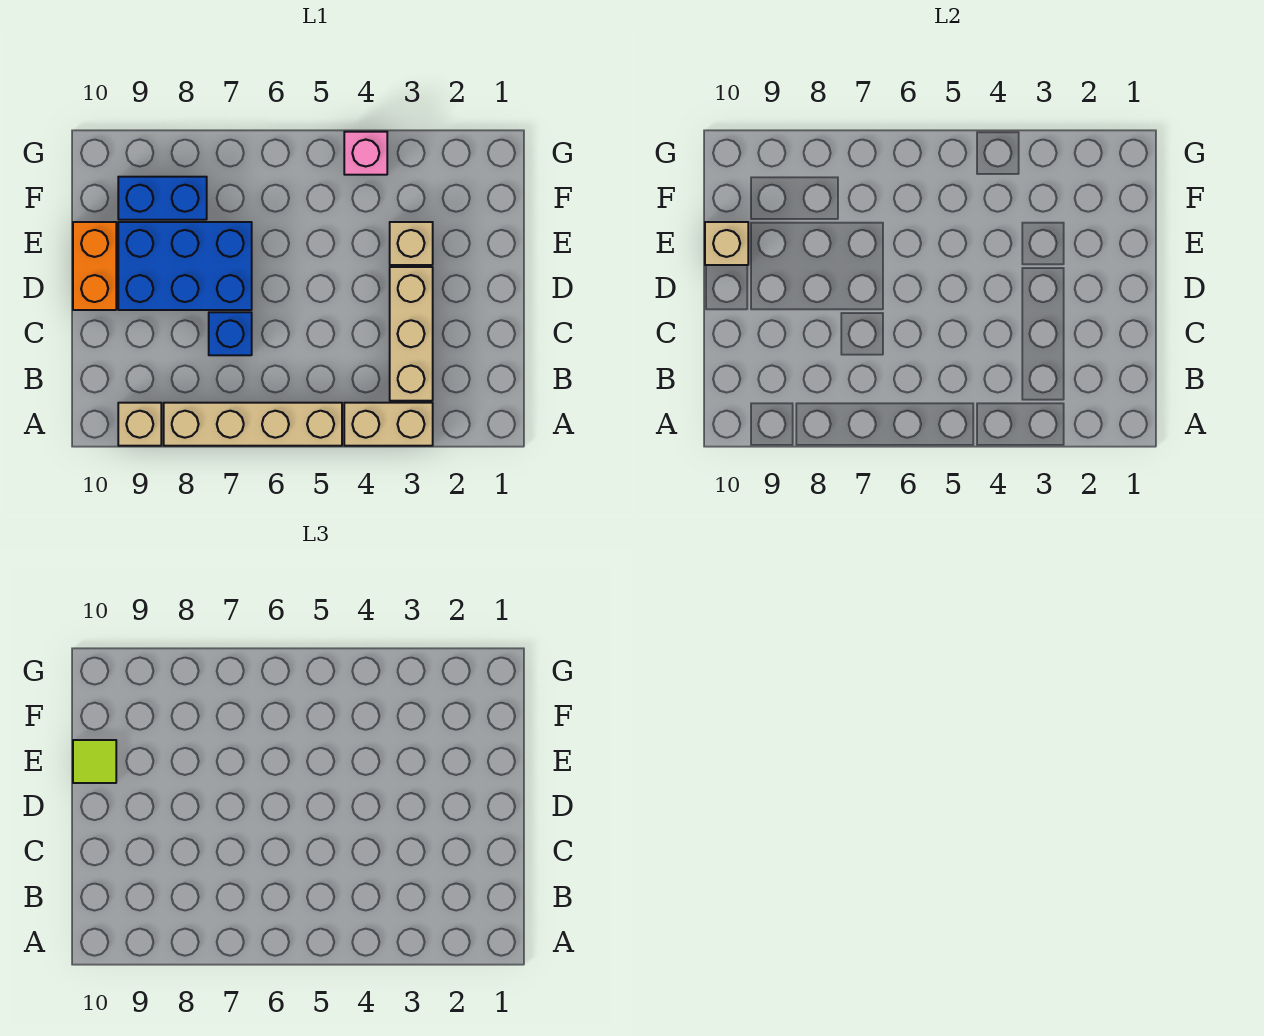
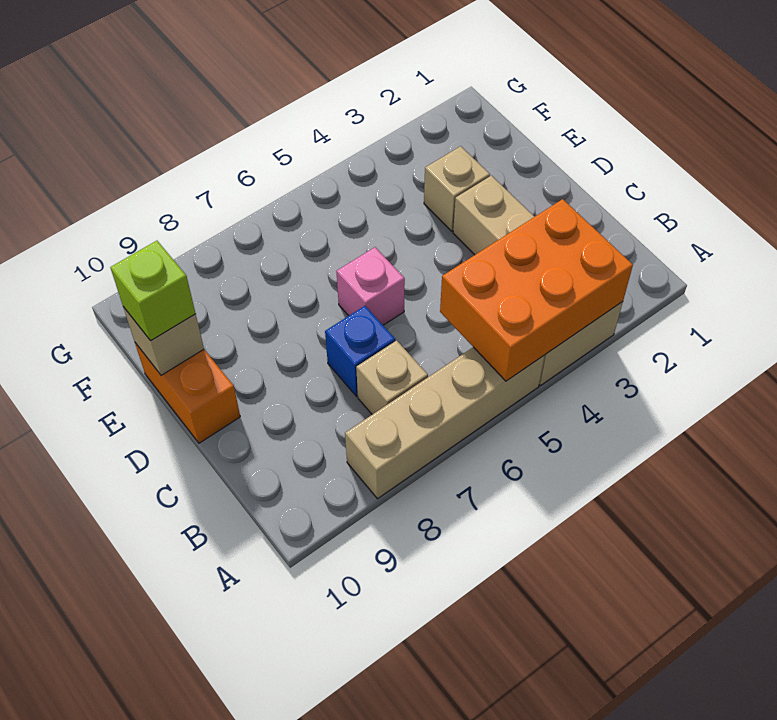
none -> orange brick A3:B5 level 2
tan brick A9 level 1 -> tan brick B7 level 1
blue brick D7:E9 level 1 -> none
lime tile E10 level 3 -> lime brick E10 level 3
blue brick F8:F9 level 1 -> none
pink brick G4 level 1 -> pink brick D6 level 1

